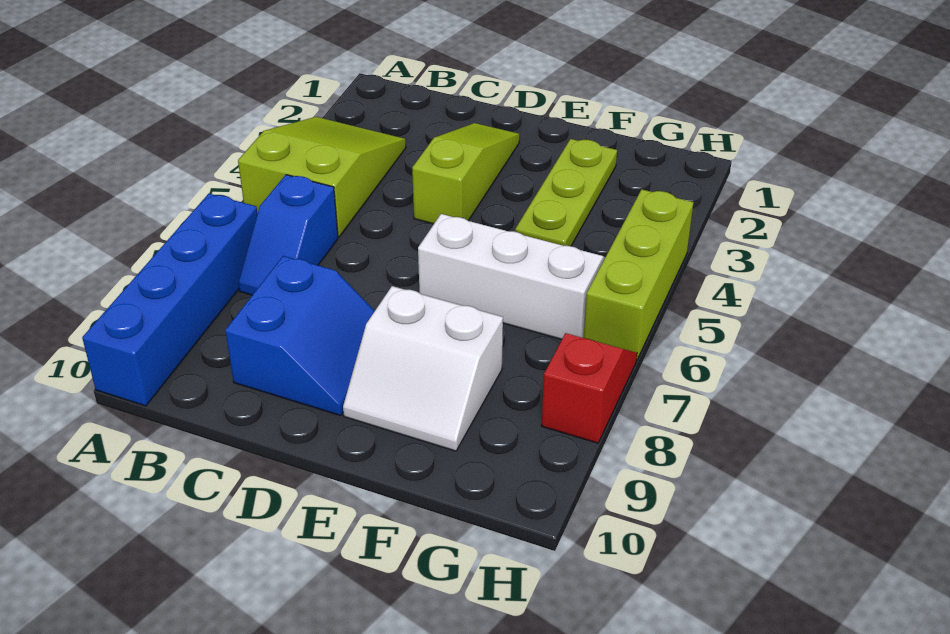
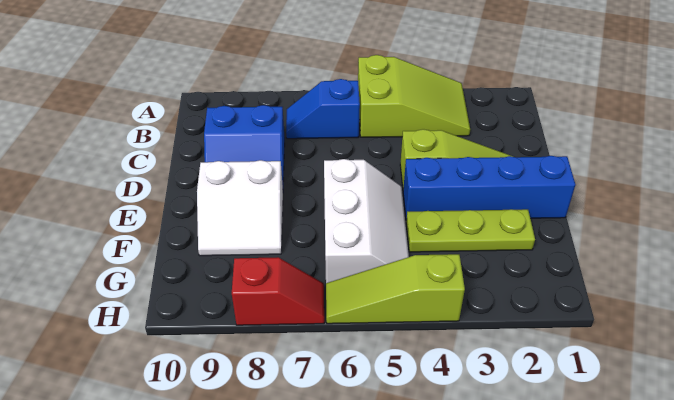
blue brick A7:A10 level 1 -> blue brick E1:E4 level 1
white slope E8:F9 level 1 top 8 -> white slope E8:F9 level 1 top E
lime brick H4:H6 level 1 -> lime slope H4:H6 level 1 top 4

